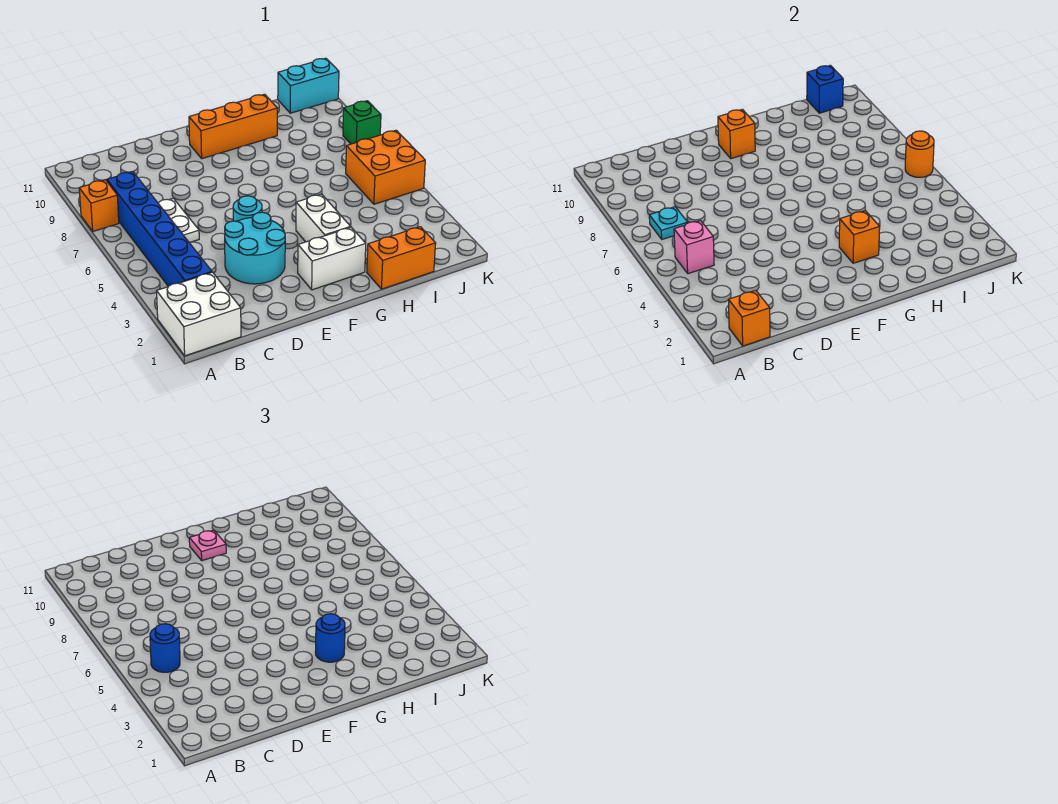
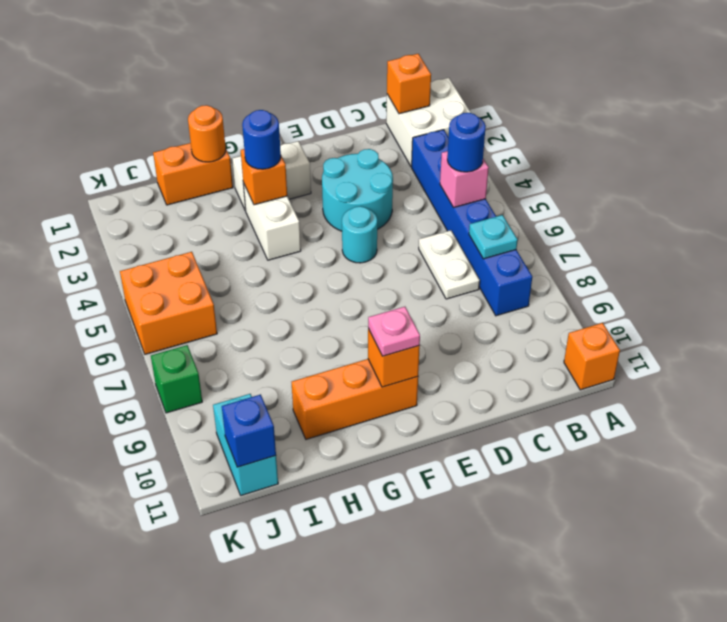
orange brick A8 level 1 -> orange brick A11 level 1
cyan brick J11:K11 level 1 -> cyan brick J10:J11 level 1
orange round brick K6 level 2 -> orange round brick H1 level 2

